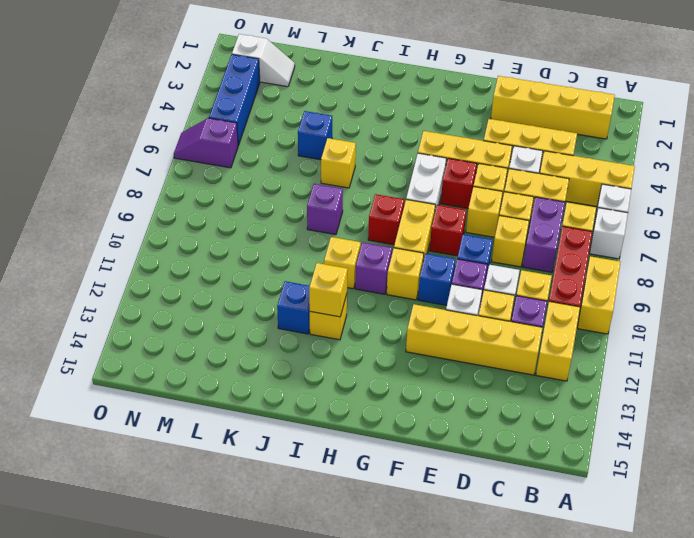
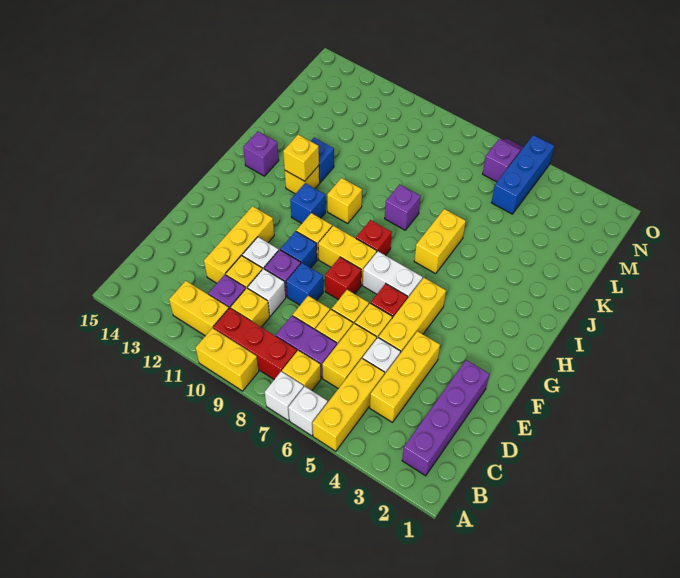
yellow brick B2:E2 level 1 -> purple brick B2:E2 level 1
yellow brick C12:F12 level 1 -> yellow brick D12:F12 level 1
purple brick H10 level 1 -> purple brick I14 level 1
yellow brick J6 level 1 -> yellow brick I6:J6 level 1
blue brick K5 level 1 -> blue brick H11 level 1
white slope M2:N2 level 1 top N -> none
blue brick N3:N5 level 1 -> blue brick M5:O5 level 1

